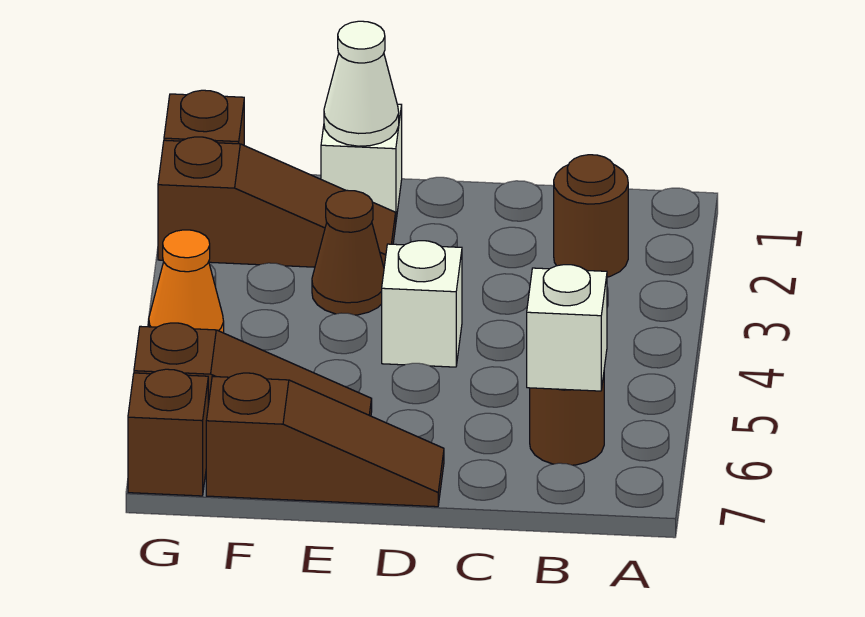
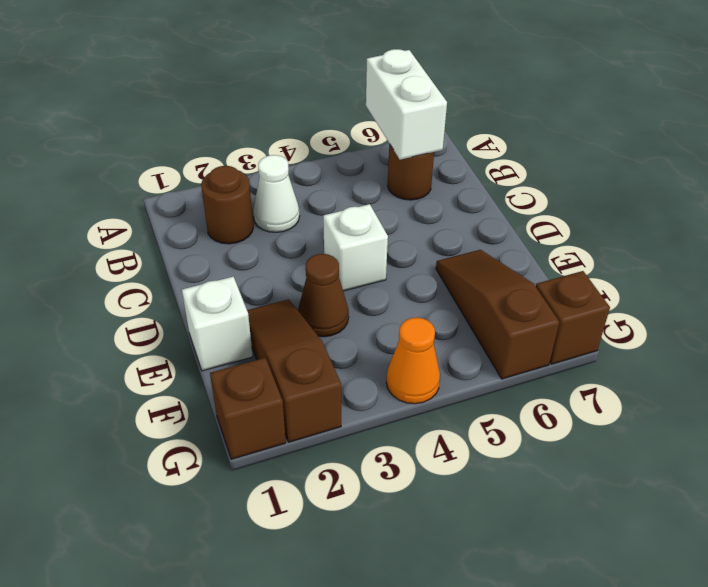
white brick B6 level 2 -> white brick A6:B6 level 2
brown slope D7:F7 level 1 top F -> none
white cone E1 level 2 -> white cone B3 level 1

